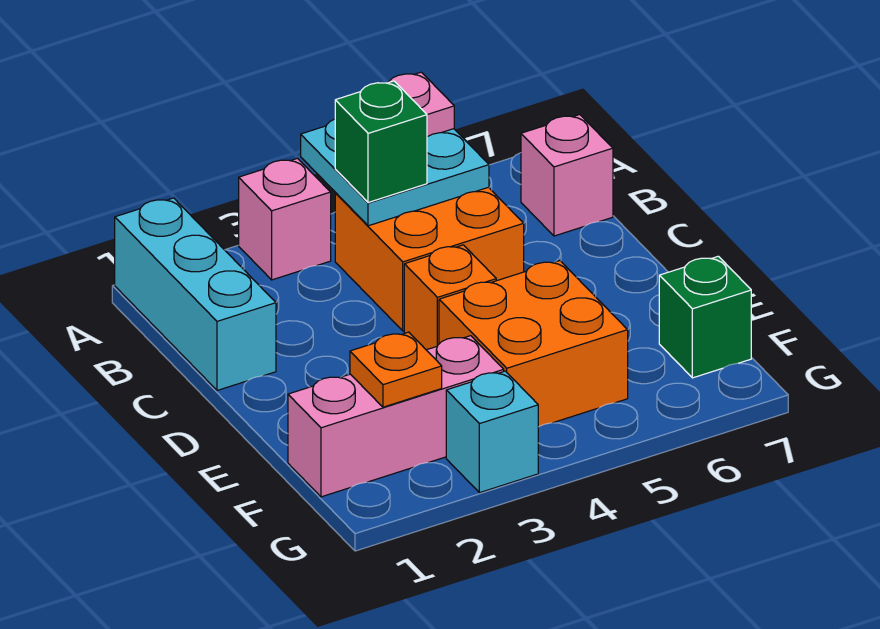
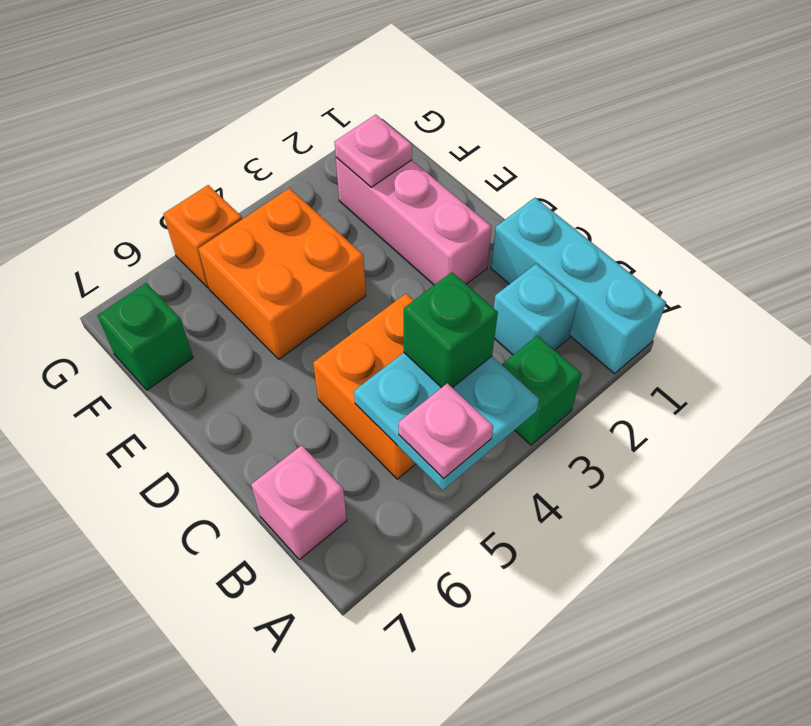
pink brick A3 level 1 -> green brick A3 level 1
orange brick D4 level 1 -> orange brick G5 level 1
pink brick F1:F3 level 1 -> pink brick D2:F2 level 1
orange plate F2 level 2 -> pink plate F2 level 2
cyan brick G3 level 1 -> cyan brick B2 level 1

